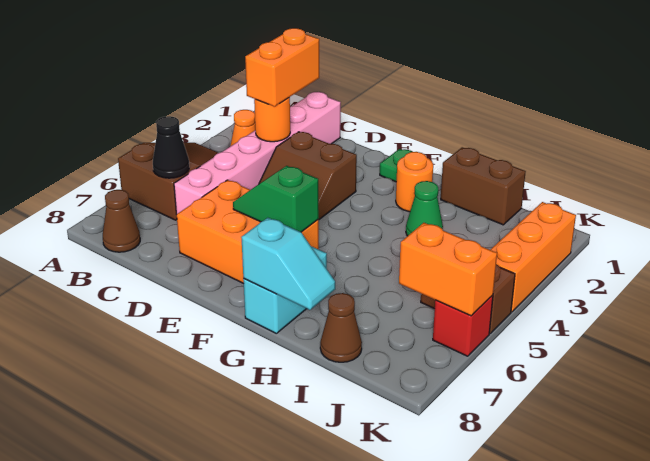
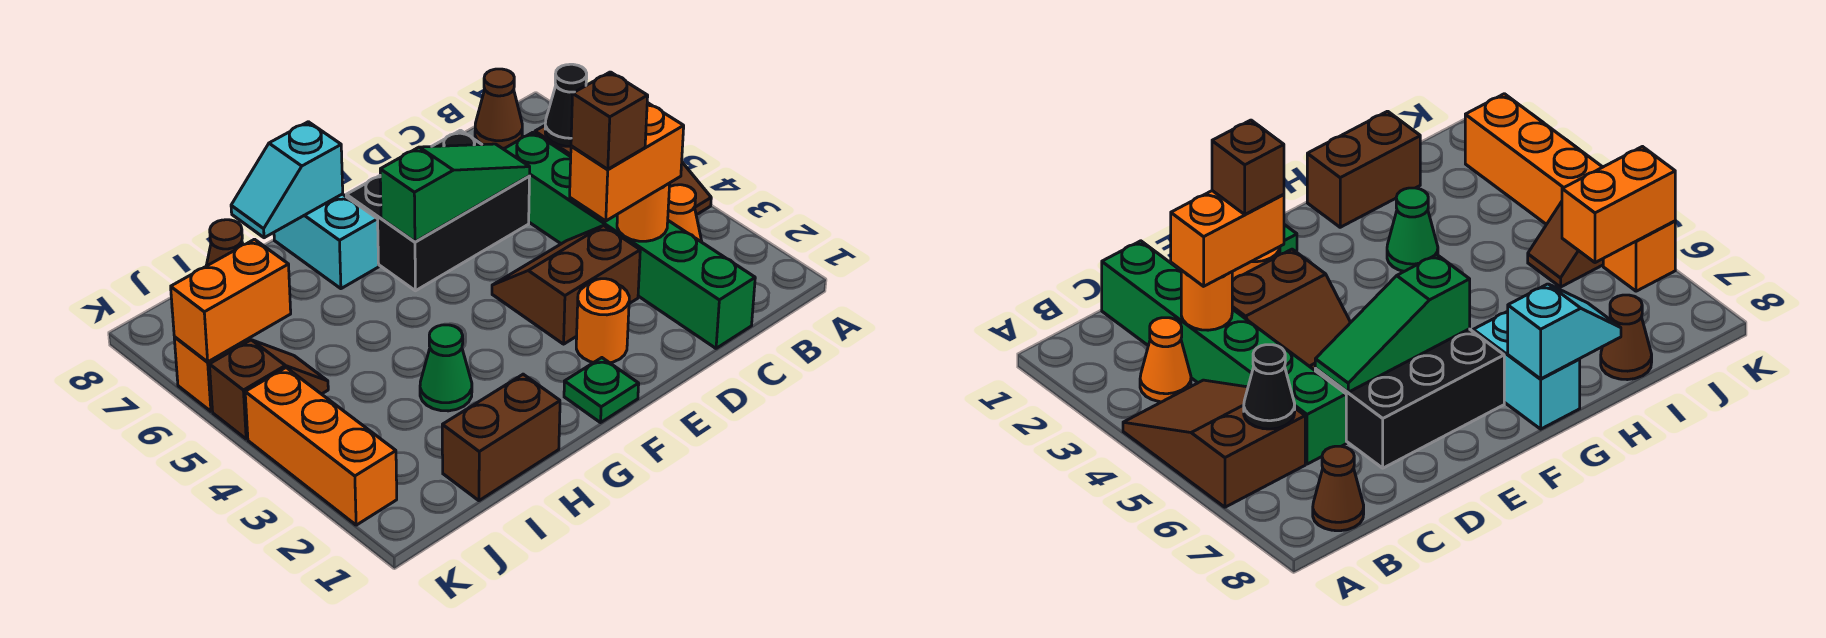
pink brick C1:C6 level 1 -> green brick C1:C6 level 1
orange brick C2:C3 level 3 -> orange brick C3:D3 level 3
none -> brown brick D3 level 4
orange brick D6:F7 level 1 -> black brick D6:F7 level 1
green slope E6:F6 level 2 top F -> green slope D6:F6 level 2 top F
orange round brick G2 level 1 -> orange round brick E2 level 1
red brick K6 level 1 -> orange brick K6 level 1

